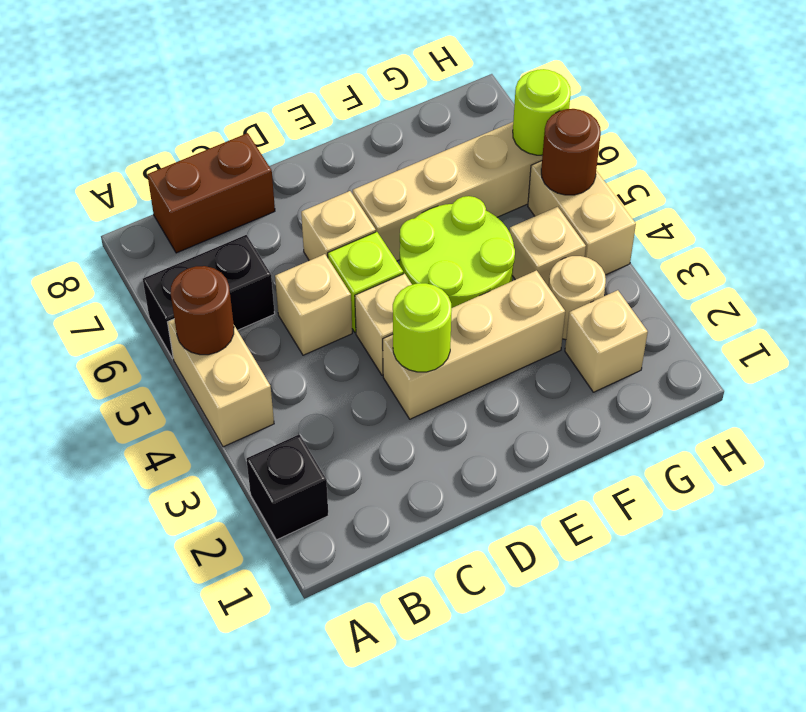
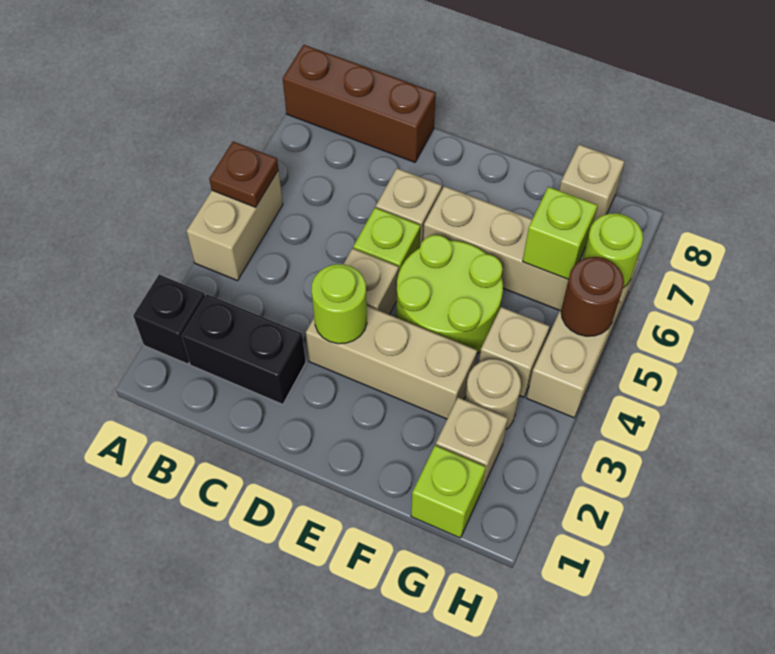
brown round brick A5 level 2 -> brown plate A5 level 2
black brick A6:B6 level 1 -> black brick B2:C2 level 1
brown brick B8:C8 level 1 -> brown brick A8:C8 level 1
tan brick C5 level 1 -> tan brick G8 level 1
none -> lime brick G1 level 1
none -> lime brick G6 level 2

